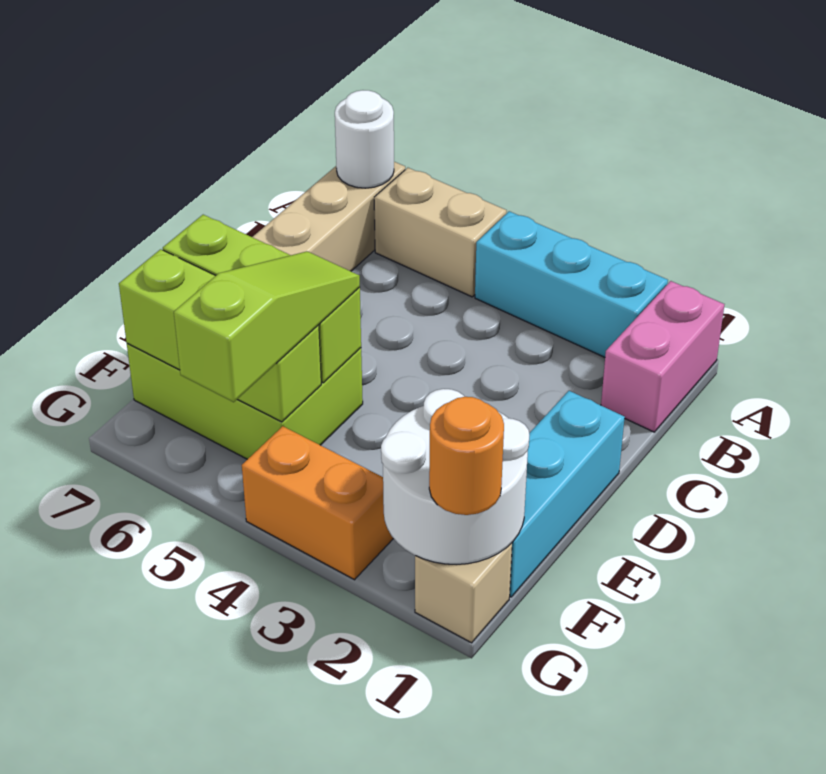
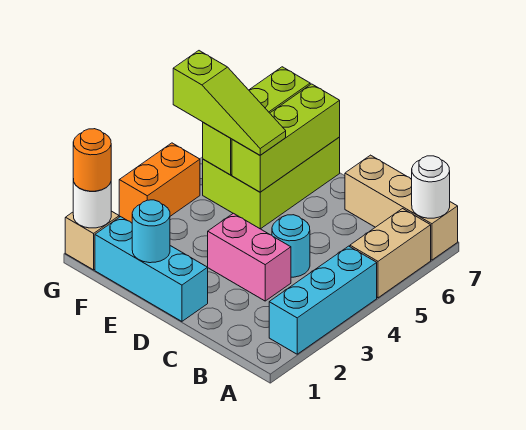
pink brick A1:B1 level 1 -> pink brick C3:D3 level 1
none -> cyan round brick C4 level 1
none -> cyan round brick E1 level 2
white round brick F1:G2 level 2 -> white round brick G1 level 2

